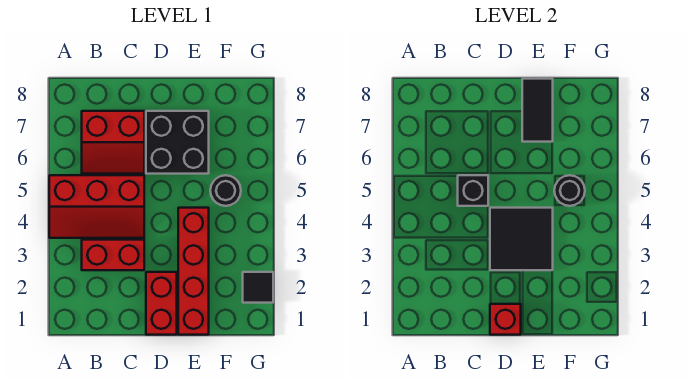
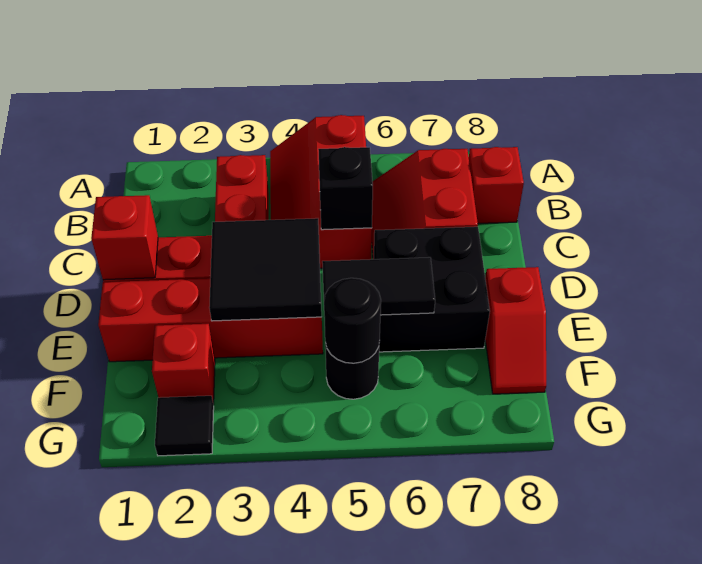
none -> red brick B8 level 1
black tile E7:E8 level 2 -> black tile E5:E6 level 2
none -> red slope E8:F8 level 1 top E
none -> red brick F2 level 1

